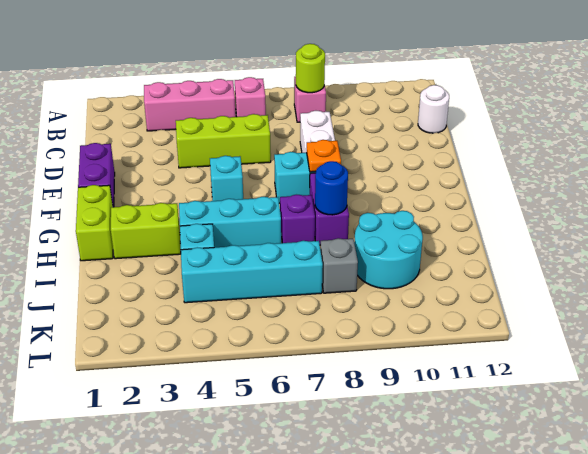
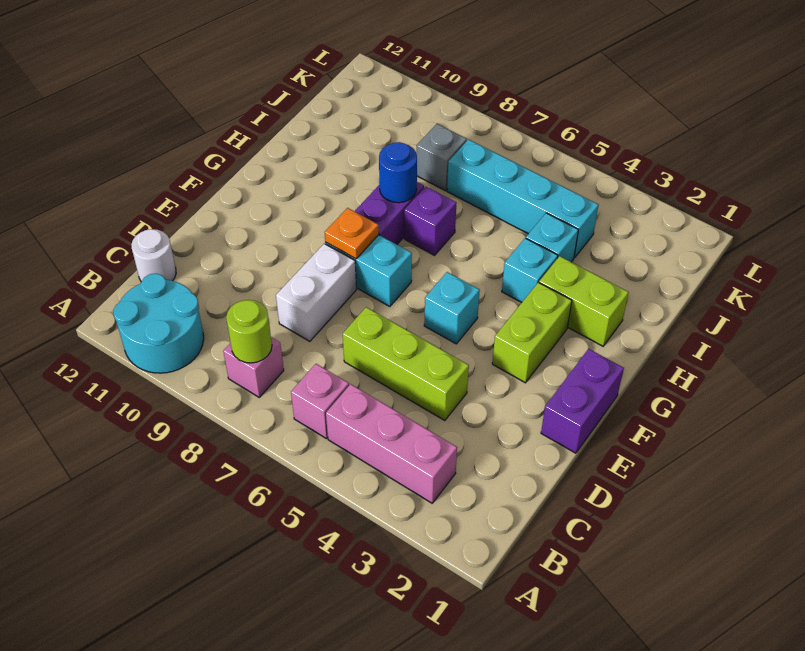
lime brick G1:H1 level 1 -> lime brick F3:G3 level 1
cyan brick H4:H6 level 1 -> cyan brick H4 level 1
cyan round brick I9:J10 level 1 -> cyan round brick A10:B11 level 1

